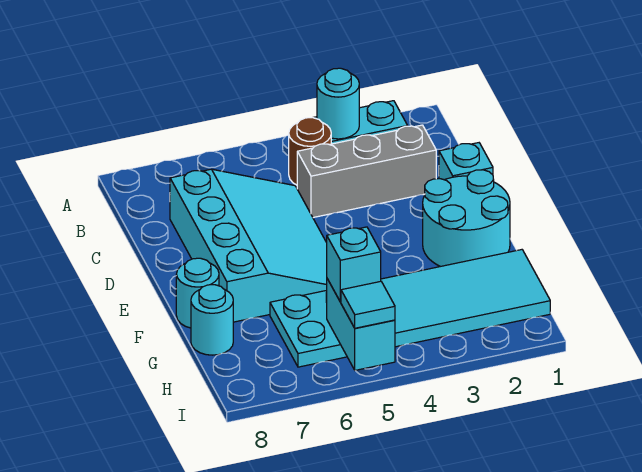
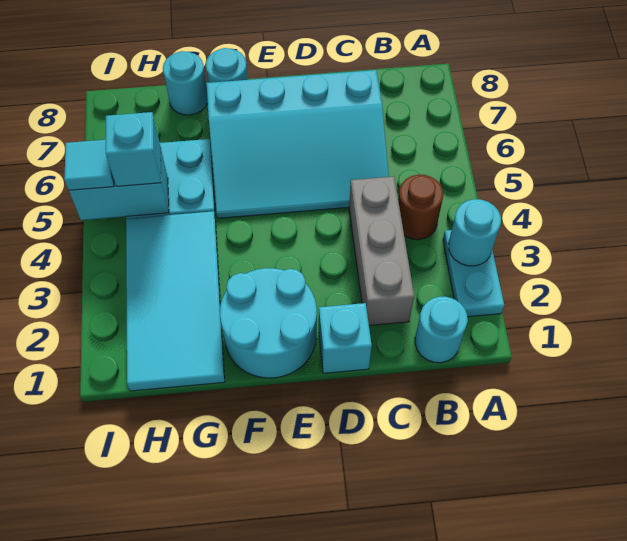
none -> cyan round brick B1 level 1

